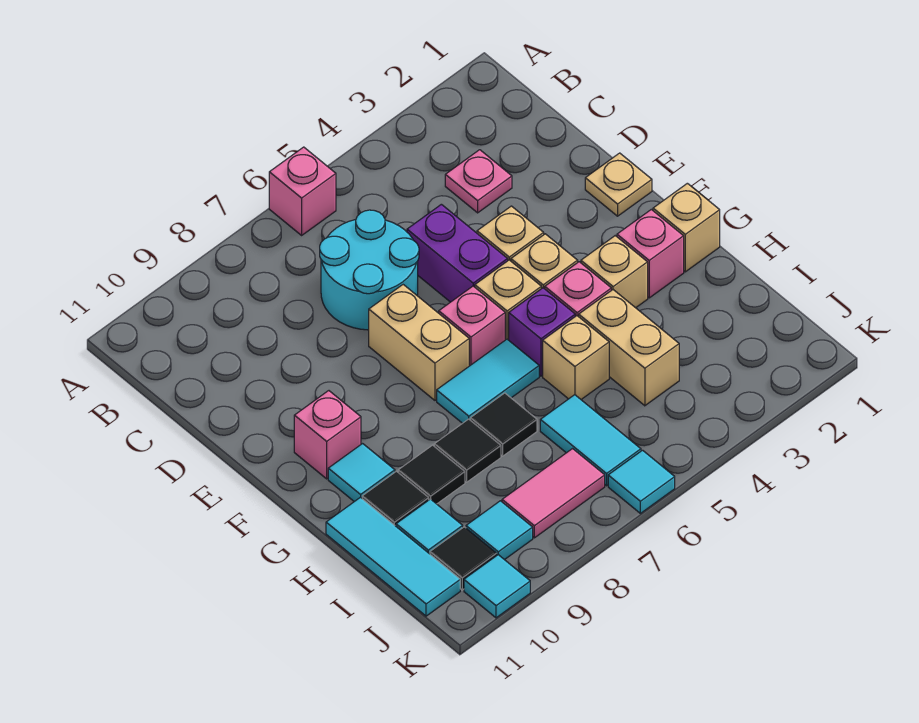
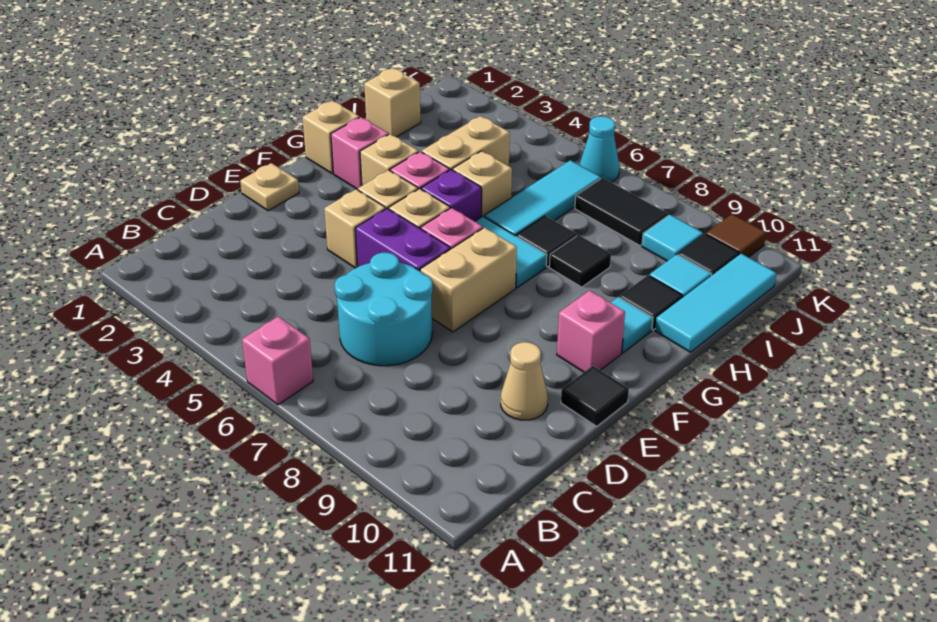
pink plate C3 level 1 -> none
purple brick D5:E5 level 1 -> purple brick E5:E6 level 1
none -> tan cone D10 level 1
black tile H9 level 1 -> black tile E11 level 1
none -> tan brick I1 level 1
cyan tile I6:J6 level 1 -> cyan tile H6:J6 level 1
pink tile J7:J8 level 1 -> black tile J7:J8 level 1
cyan tile K6 level 1 -> cyan cone K6 level 1
cyan tile K10 level 1 -> brown tile K10 level 1

